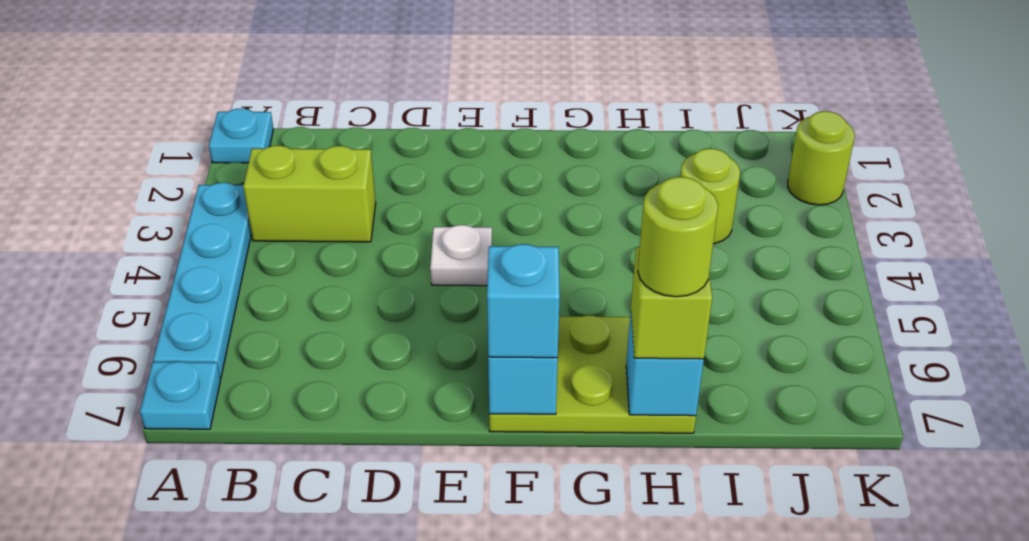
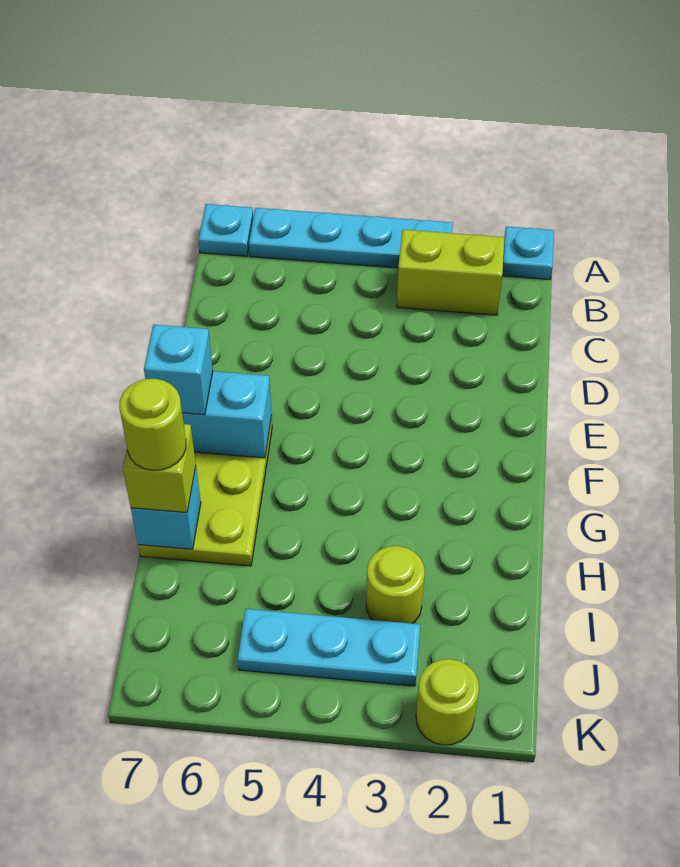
lime brick B3:C3 level 1 -> lime brick B2:B3 level 1
white plate E4 level 1 -> none
none -> cyan plate J3:J5 level 1

